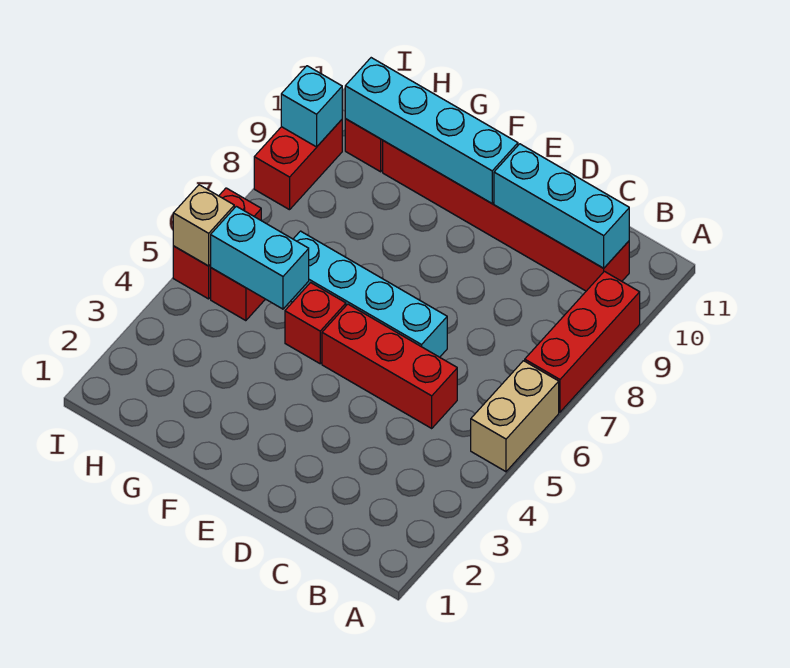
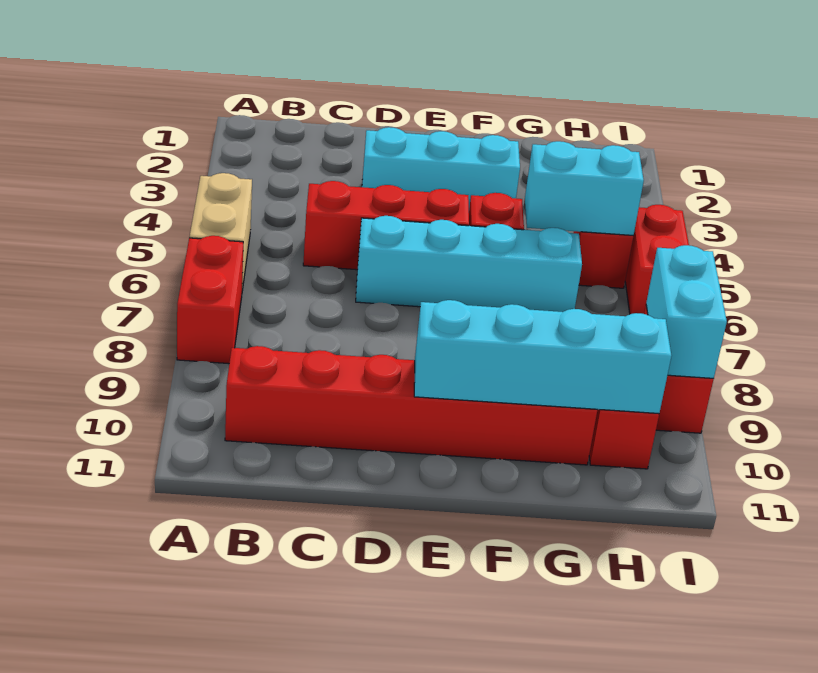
red brick A7:A9 level 1 -> red brick A7:A8 level 1
cyan brick B10:D10 level 2 -> cyan brick D3:F3 level 1
tan brick I5 level 2 -> none
cyan brick I9 level 2 -> cyan brick I8:I9 level 2

